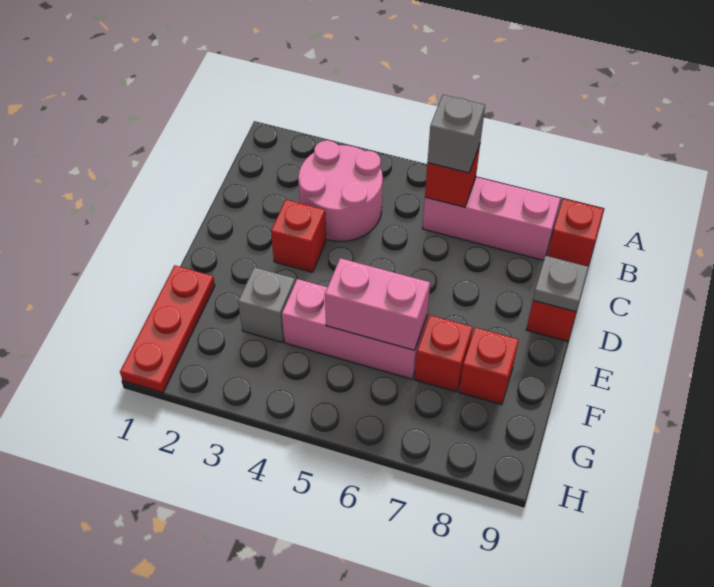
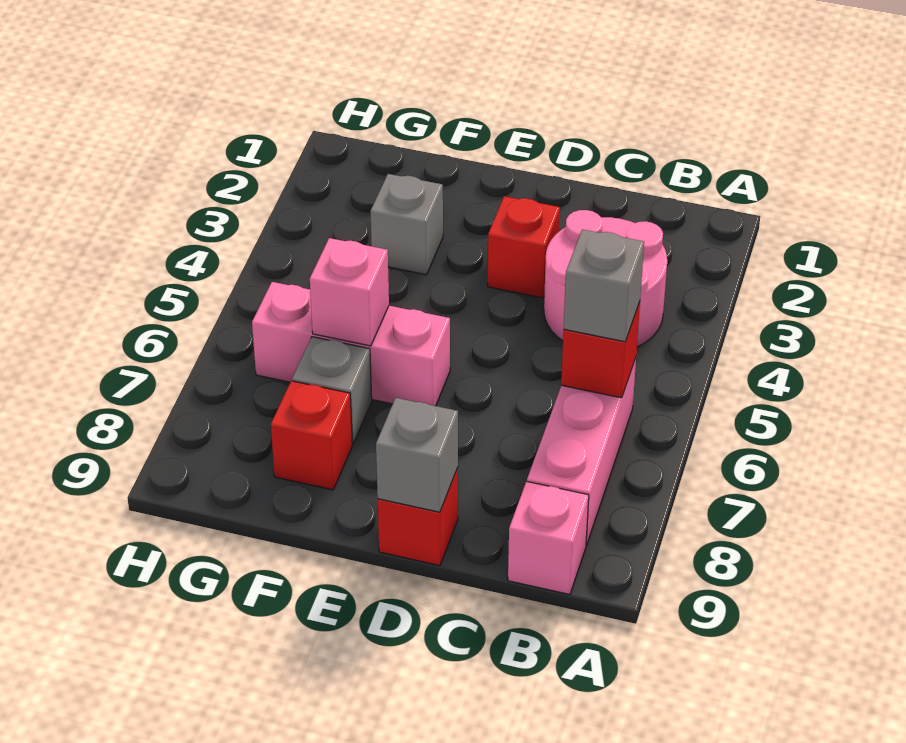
red brick B9 level 1 -> pink brick B9 level 1
grey plate D9 level 2 -> grey brick D9 level 2
red plate F1:H1 level 1 -> none
pink brick F4:F6 level 1 -> pink brick E6:G6 level 1
pink brick F5:F6 level 2 -> pink brick F6 level 2
red brick F7 level 1 -> grey brick F7 level 1

